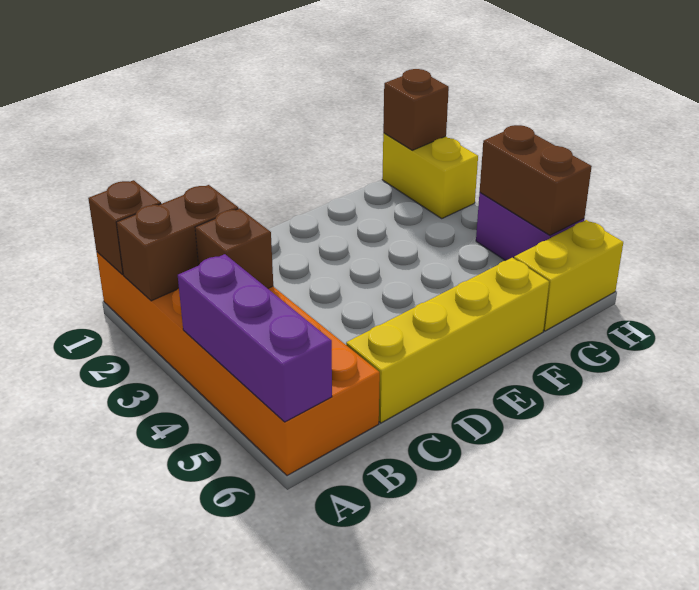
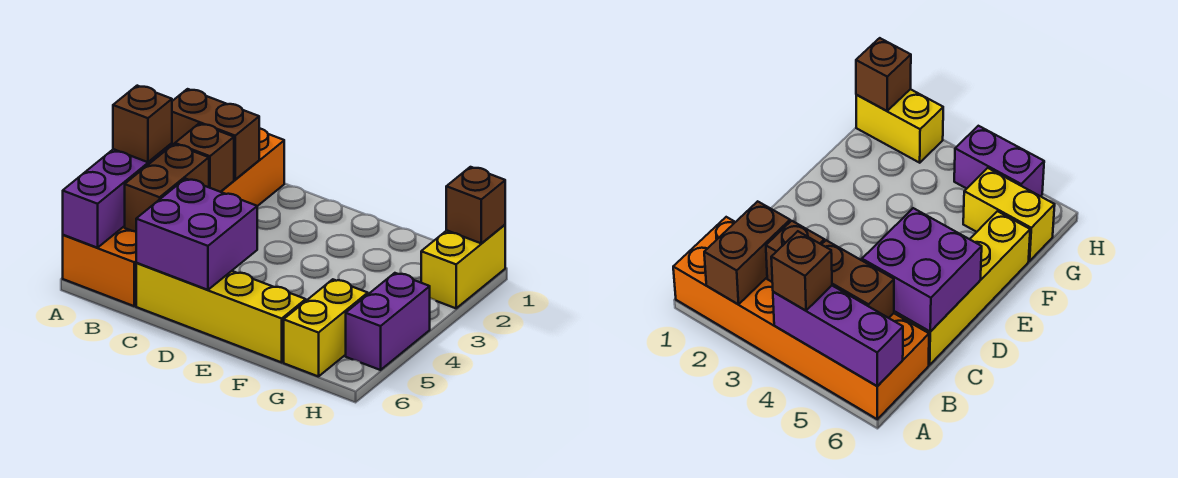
brown brick A1 level 2 -> brown brick A4 level 3
none -> purple brick C5:D6 level 2
yellow brick G6:H6 level 1 -> yellow brick G5:G6 level 1
brown brick H4:H5 level 2 -> brown brick B4:B5 level 2

